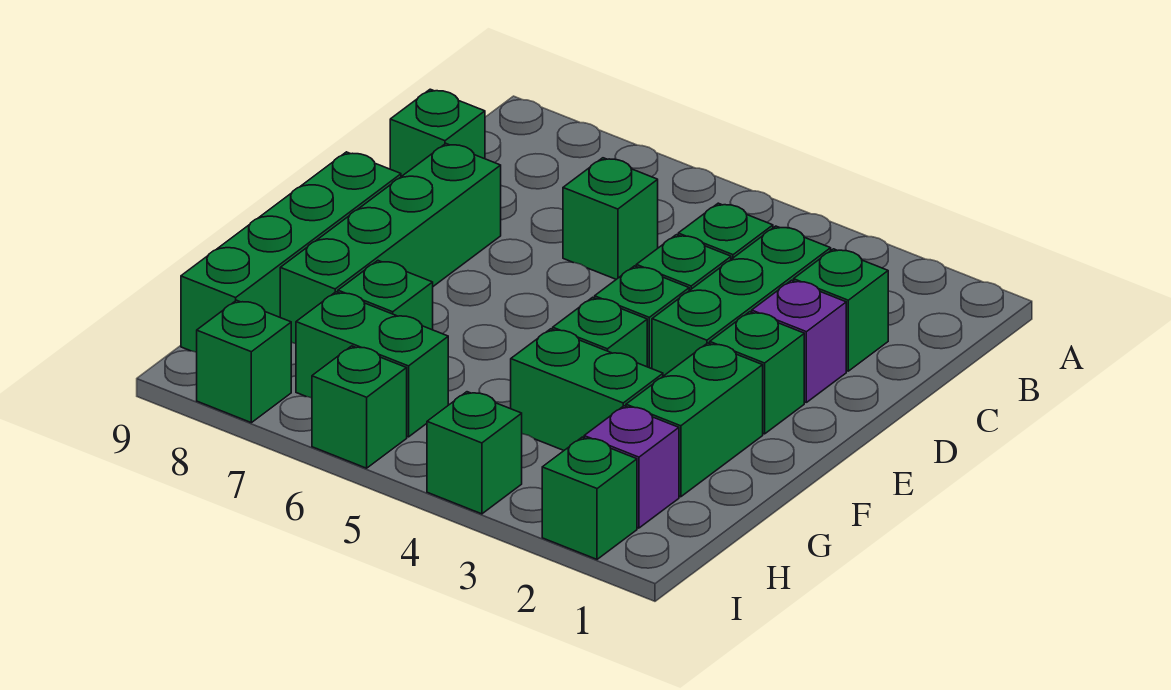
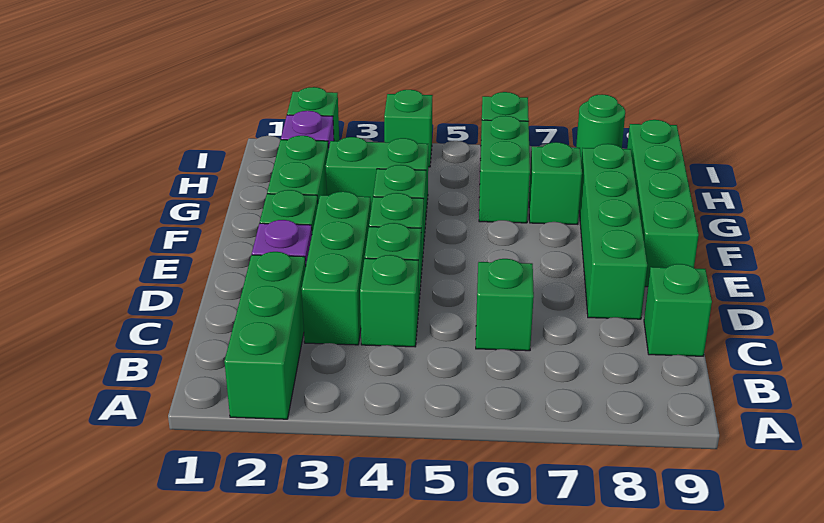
green brick C2 level 1 -> green brick A2:C2 level 1
green brick H6:H7 level 1 -> green brick G6:H6 level 1
green brick I8 level 1 -> green round brick I8 level 1

